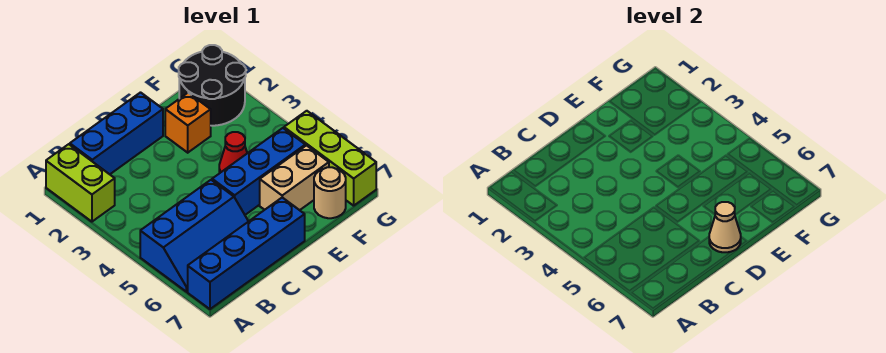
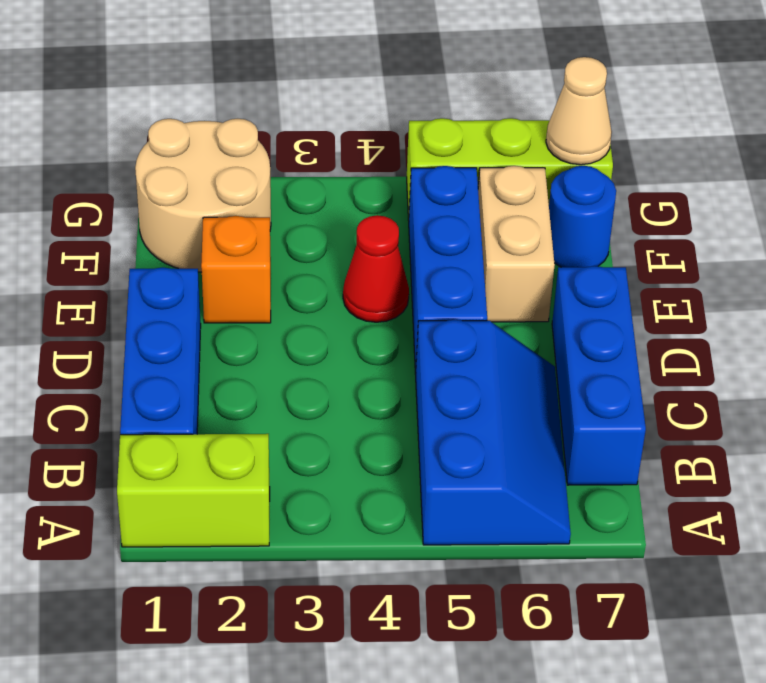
blue brick A7:D7 level 1 -> blue brick B7:D7 level 1
tan cone D7 level 2 -> tan cone G7 level 2
black round brick F1:G2 level 1 -> tan round brick F1:G2 level 1
tan round brick F7 level 1 -> blue round brick F7 level 1

